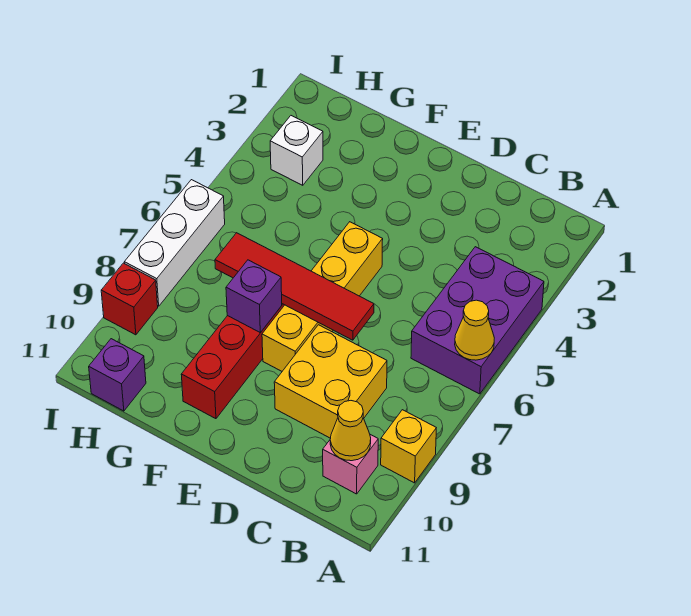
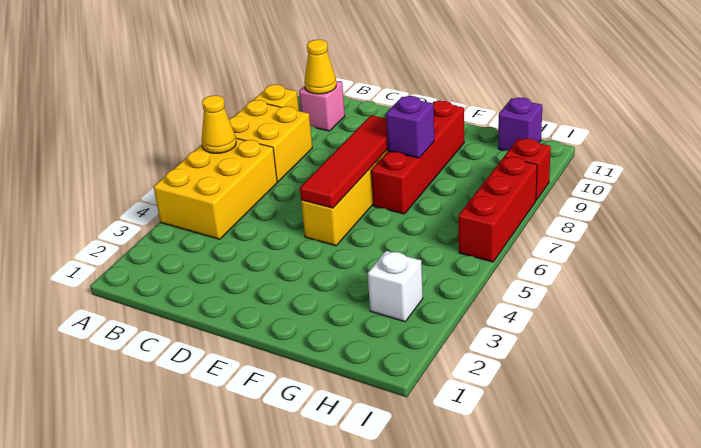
purple brick A4:B6 level 1 -> yellow brick A4:B6 level 1
yellow brick C8:D9 level 1 -> yellow brick A7:B8 level 1
red tile D7:G7 level 2 -> red tile E5:E8 level 2
white brick I6:I8 level 1 -> red brick I6:I8 level 1

